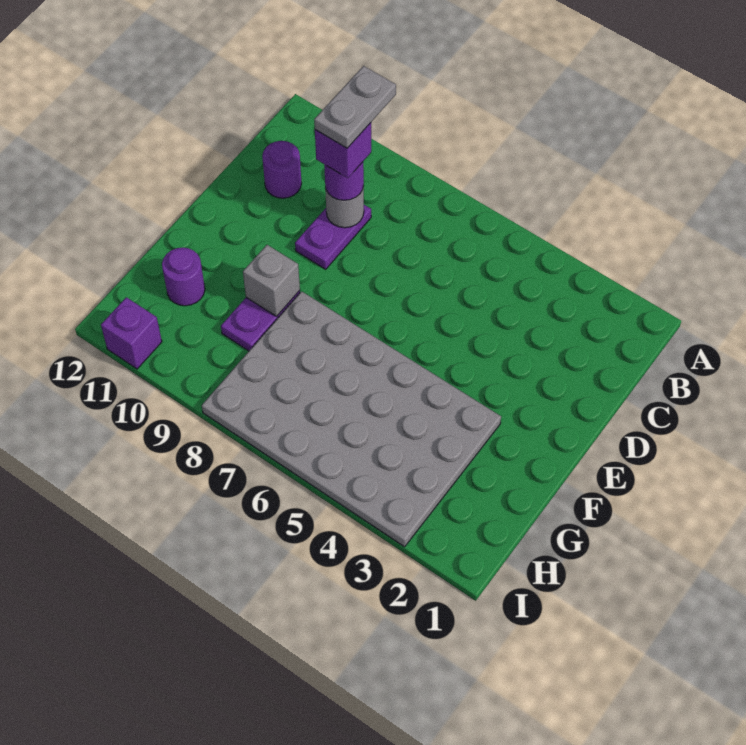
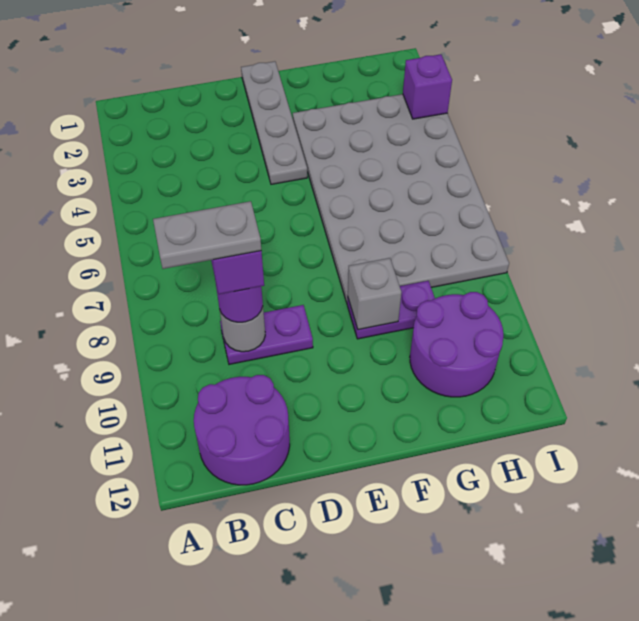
purple round brick C11 level 1 -> purple round brick B11:C12 level 1
none -> grey plate E1:E4 level 1
purple round brick G11 level 1 -> purple round brick G10:H11 level 1
purple brick I11 level 1 -> purple brick I3 level 2

